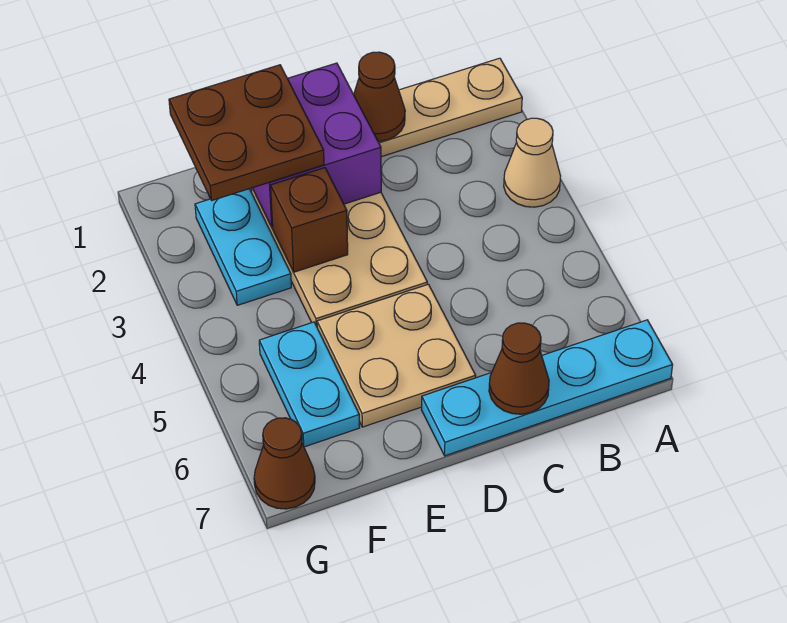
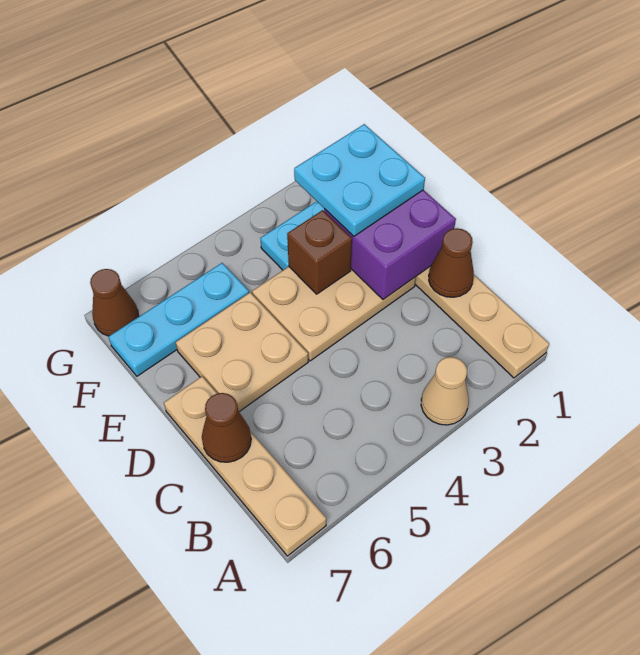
cyan plate A7:D7 level 1 -> tan plate A7:D7 level 1
brown plate E1:F2 level 3 -> cyan plate E1:F2 level 3
cyan plate F5:F6 level 1 -> cyan plate F5:F7 level 1

